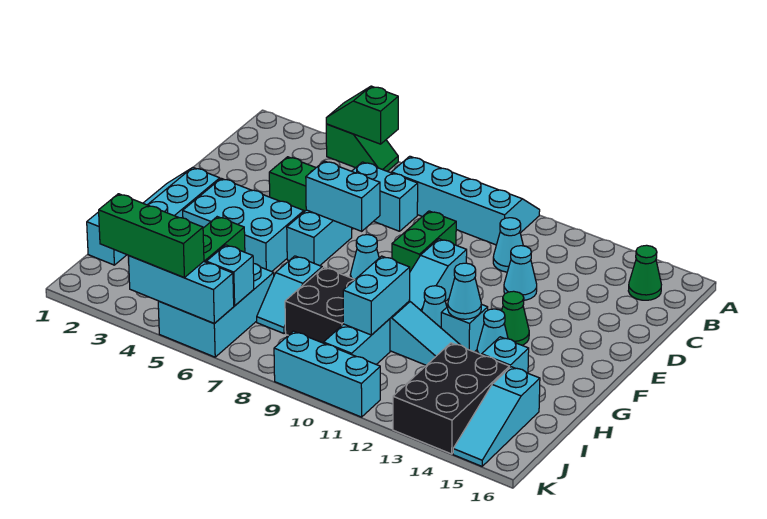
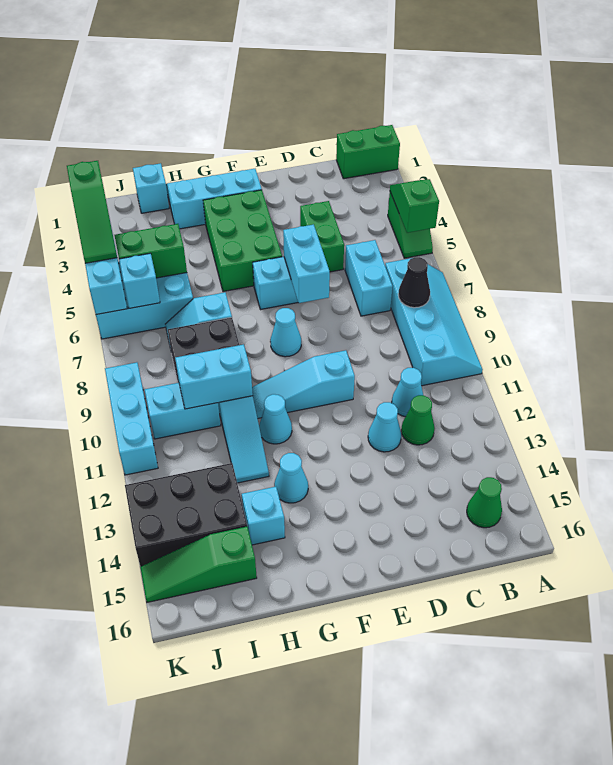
none -> black cone B8 level 2
green brick D9:E9 level 1 -> green brick A1:B1 level 1
cyan brick F3:G5 level 1 -> green brick F3:G5 level 1
green cone F13 level 1 -> green cone C12 level 1
cyan brick G12 level 1 -> none
cyan cone G12 level 2 -> none
cyan slope I15:K15 level 1 top I -> green slope I15:K15 level 1 top I
green brick K3:K5 level 3 -> green slope K3:K5 level 3 top 3

